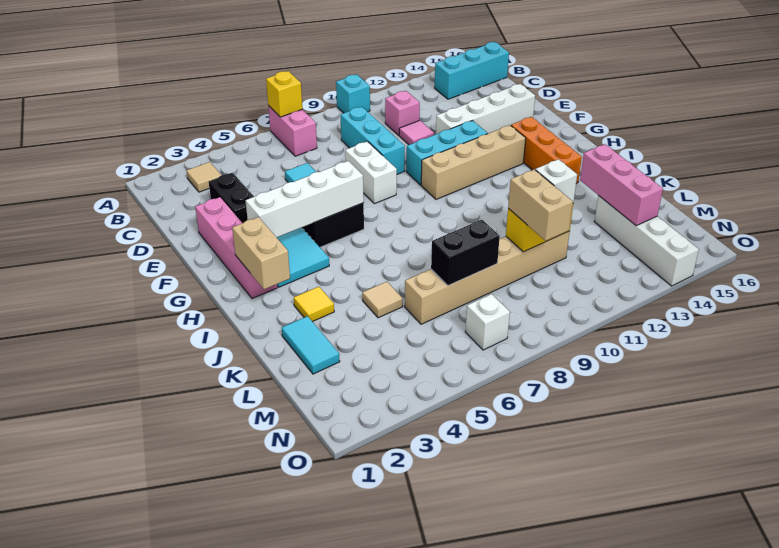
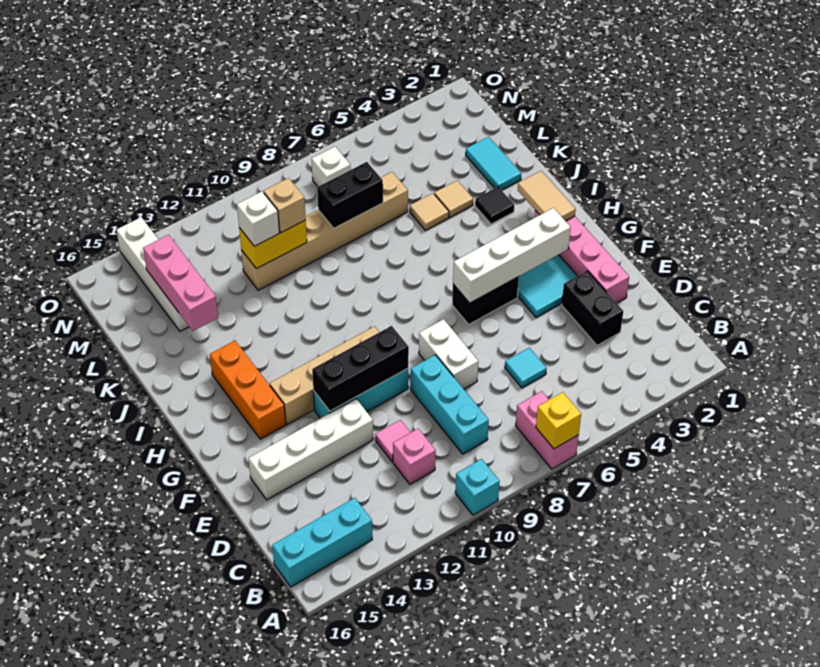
tan tile B3 level 1 -> tan tile K4 level 1
none -> black brick F10:F12 level 2
tan brick H2:I2 level 2 -> tan tile H2:I2 level 2
yellow tile J3 level 1 -> black tile J3 level 1
tan brick L10:M10 level 3 -> tan brick L10 level 3

